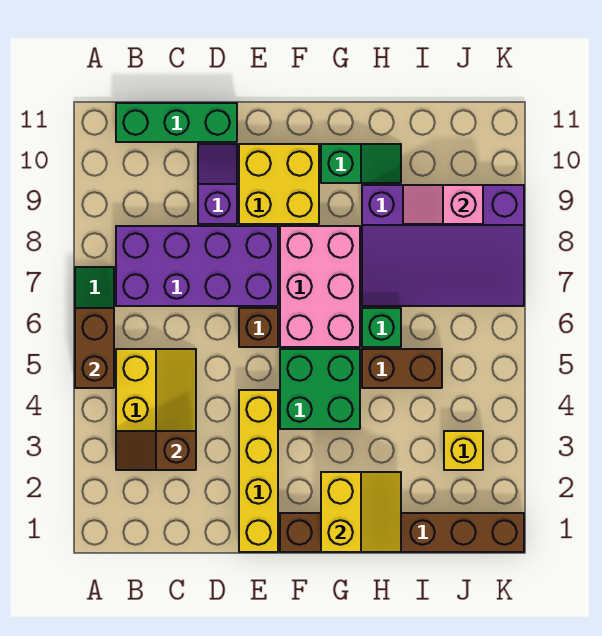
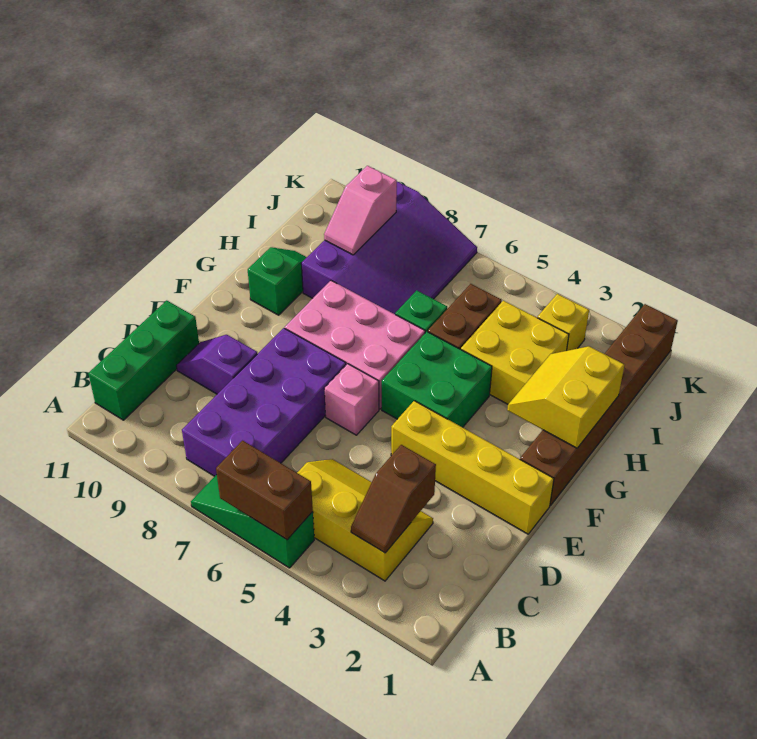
brown brick E6 level 1 -> pink brick E6 level 1
yellow brick E9:F10 level 1 -> yellow brick H3:I4 level 1
yellow slope G1:H2 level 2 top G -> yellow slope G1:H2 level 2 top 1

